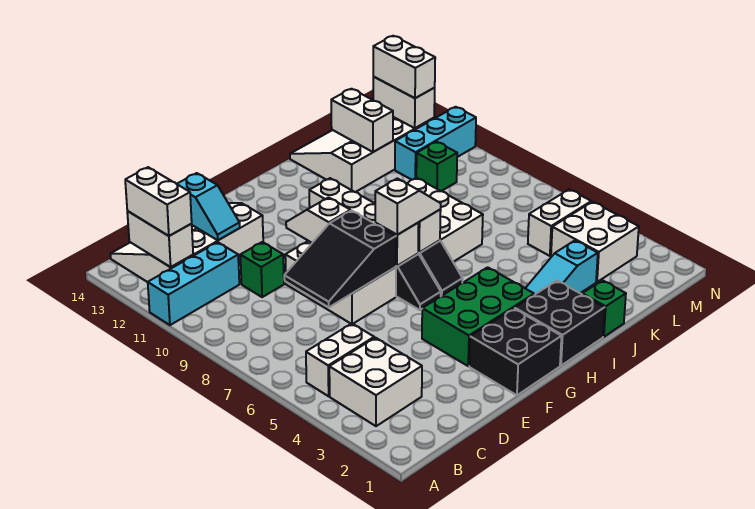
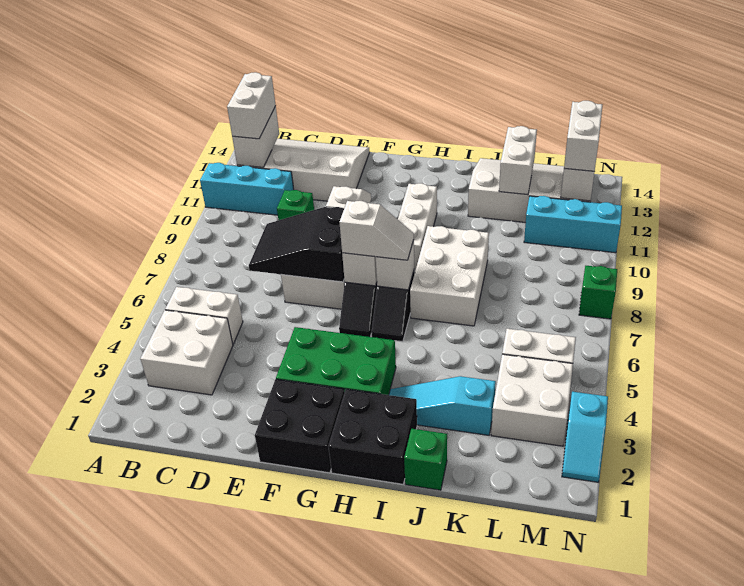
cyan slope D12:D13 level 2 top 13 -> cyan slope N2:N3 level 1 top 3
green brick L10 level 1 -> green brick N8 level 1

